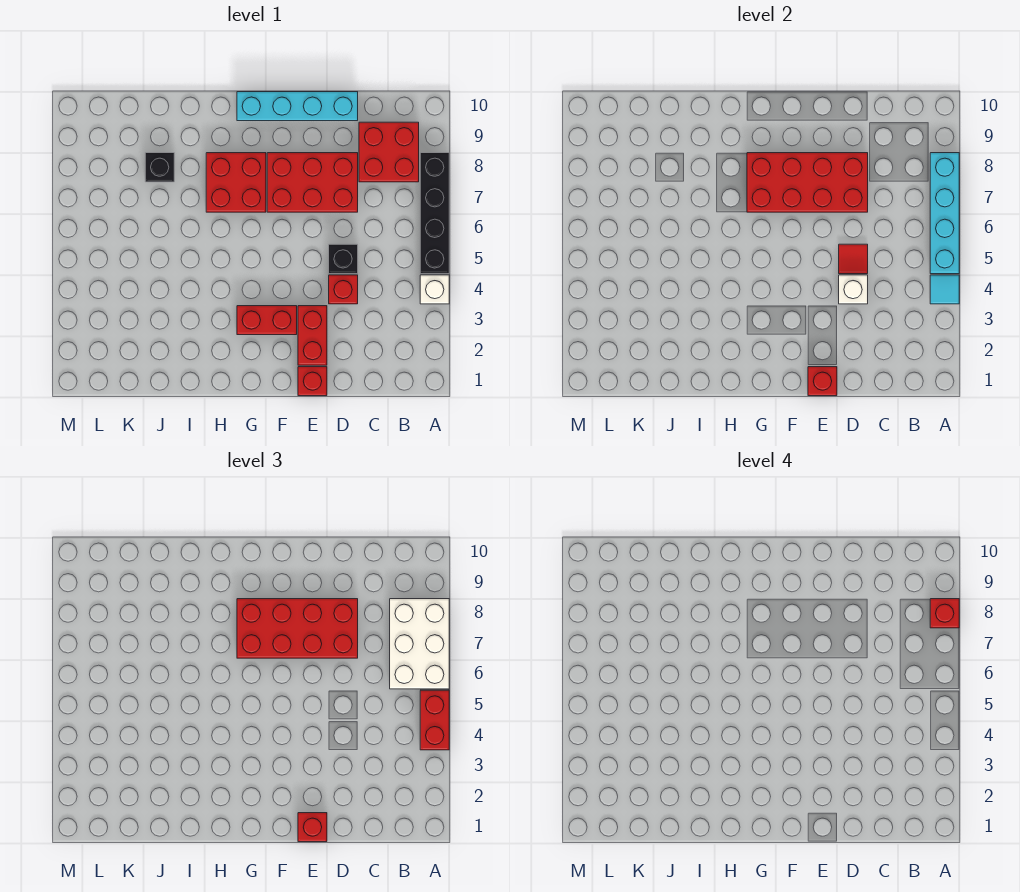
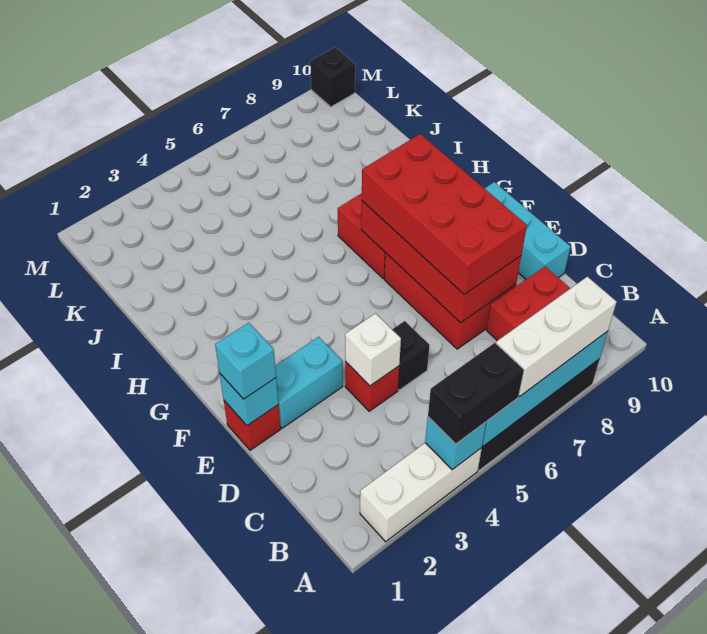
white brick A4 level 1 -> white brick A2:A4 level 1
cyan tile A4 level 2 -> cyan brick A4 level 2
red brick A4:A5 level 3 -> black brick A4:A5 level 3
white brick A6:B8 level 3 -> white brick A6:A8 level 3
red brick A8 level 4 -> none
red tile D5 level 2 -> none
cyan brick D10:G10 level 1 -> cyan brick D10:F10 level 1
red brick E1 level 2 -> cyan brick E1 level 2
red brick E1 level 3 -> cyan brick E1 level 3
red brick E2:E3 level 1 -> cyan brick E2:E3 level 1
red brick F3:G3 level 1 -> none
black brick J8 level 1 -> black brick M10 level 1

